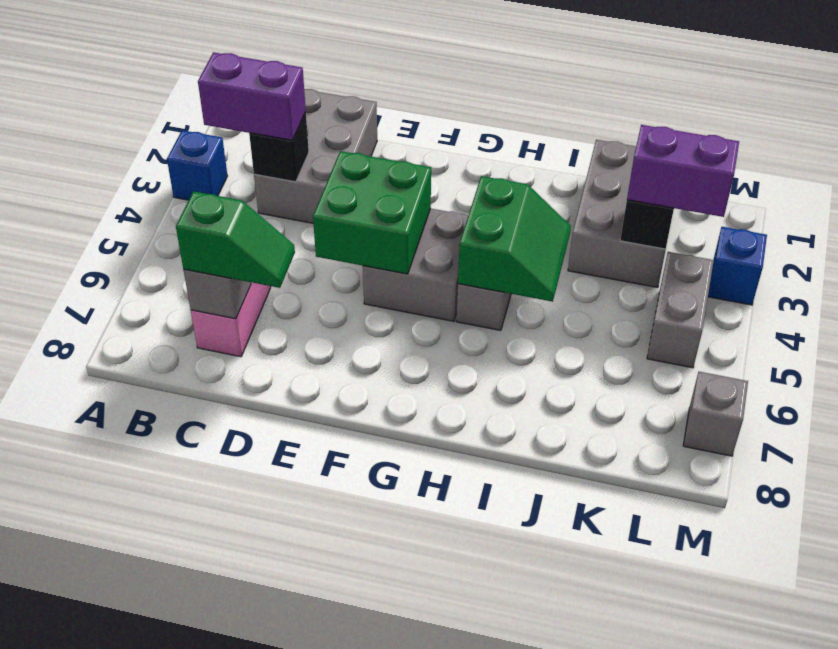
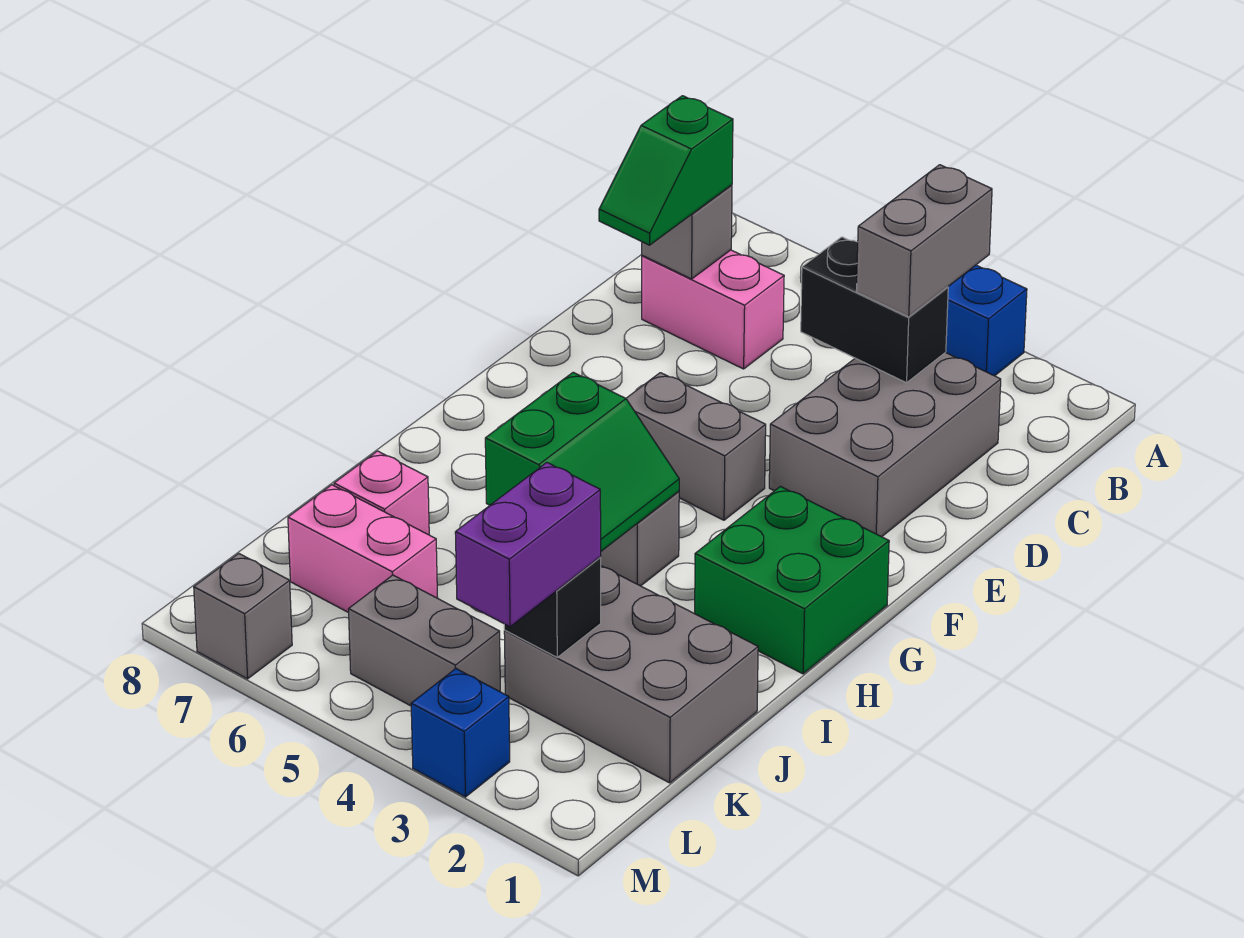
purple brick B3:C3 level 3 -> grey brick B3:C3 level 3
grey brick C1:D3 level 1 -> grey brick C2:E3 level 1
black brick C3 level 2 -> black brick C3:C4 level 2
green brick E4:F5 level 2 -> green brick G1:H2 level 1
grey brick F4:G5 level 1 -> grey brick F4:F5 level 1
green slope H4:I5 level 2 top H -> green slope H4:I5 level 2 top 5
none -> pink brick J7 level 1
none -> pink brick K6:K7 level 1

